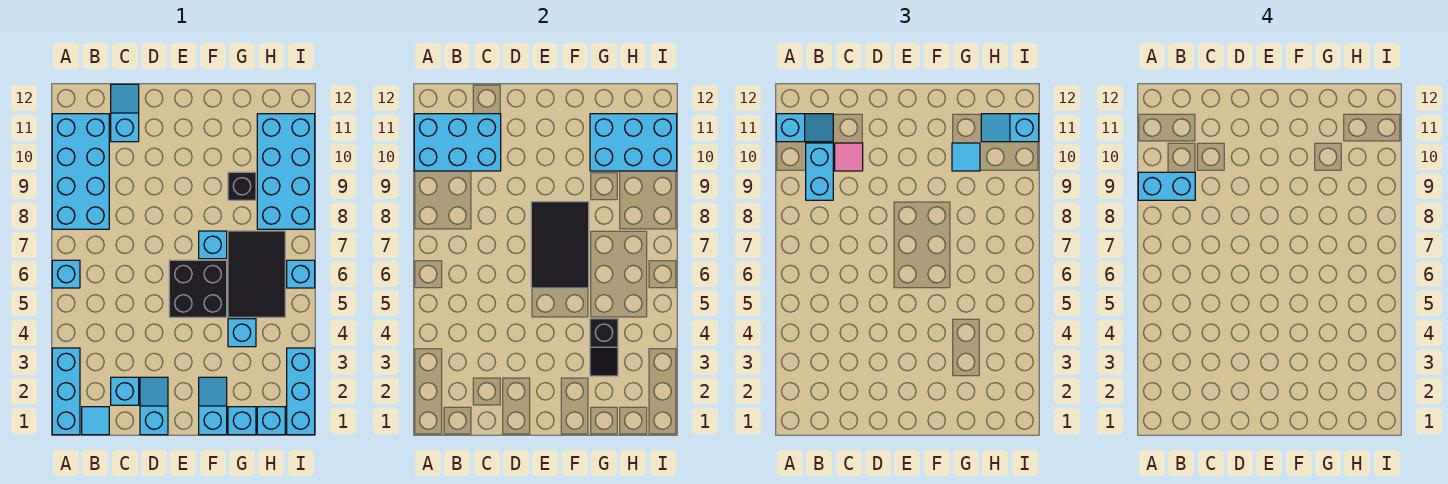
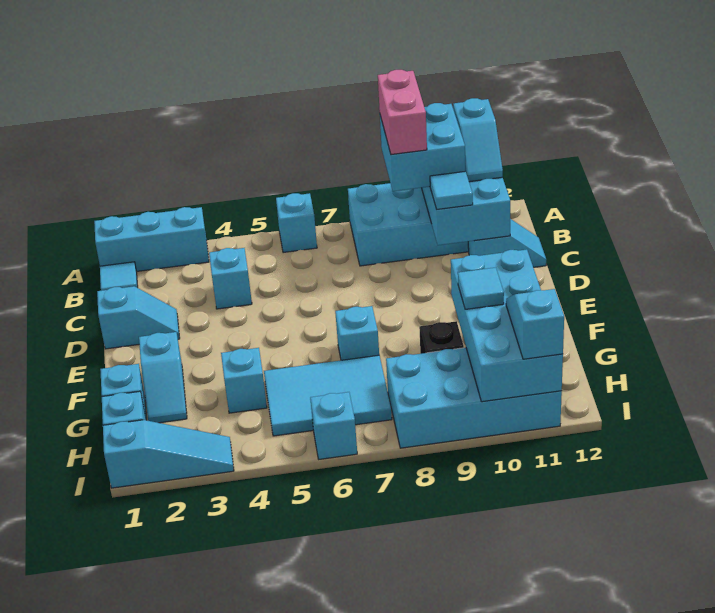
cyan brick A9:B9 level 4 -> pink brick A9:B9 level 4
cyan brick B9:B10 level 3 -> cyan brick A9:B10 level 3
cyan brick C2 level 1 -> cyan brick C4 level 1
pink tile C10 level 3 -> cyan tile C10 level 3
black brick E5:F6 level 1 -> none
black tile E6:F8 level 2 -> none
cyan slope F1:F2 level 1 top 1 -> cyan slope F2:G2 level 1 top F
black slope G3:G4 level 2 top 4 -> none
black tile G5:H7 level 1 -> cyan tile G5:H7 level 1
cyan brick G10:I11 level 2 -> cyan brick F10:I11 level 2
cyan brick I1:I3 level 1 -> cyan slope I1:I3 level 1 top 1

